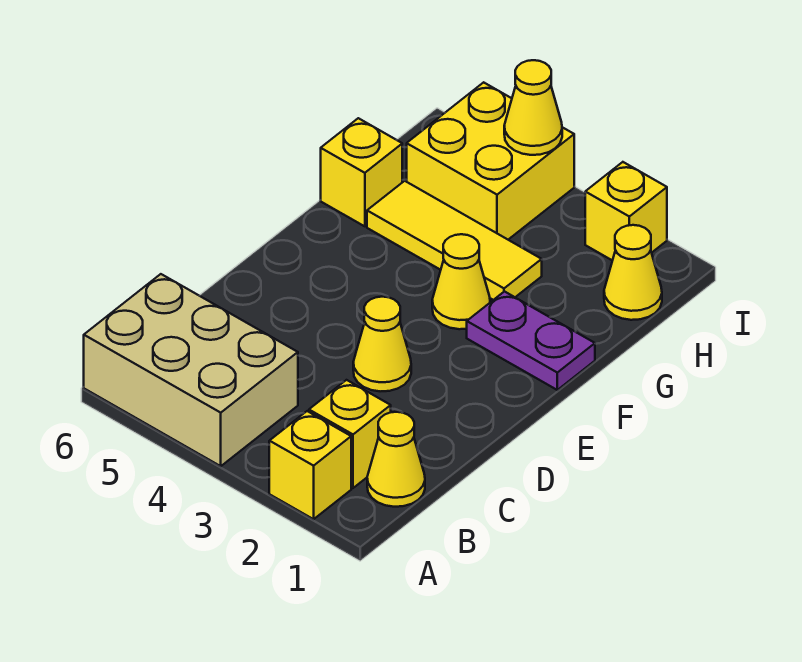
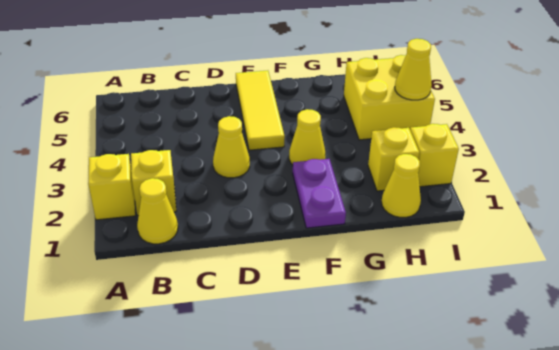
tan brick A4:B6 level 1 -> none
yellow tile G3:G5 level 1 -> yellow tile E4:E6 level 1
yellow brick G6 level 1 -> yellow brick H2 level 1

